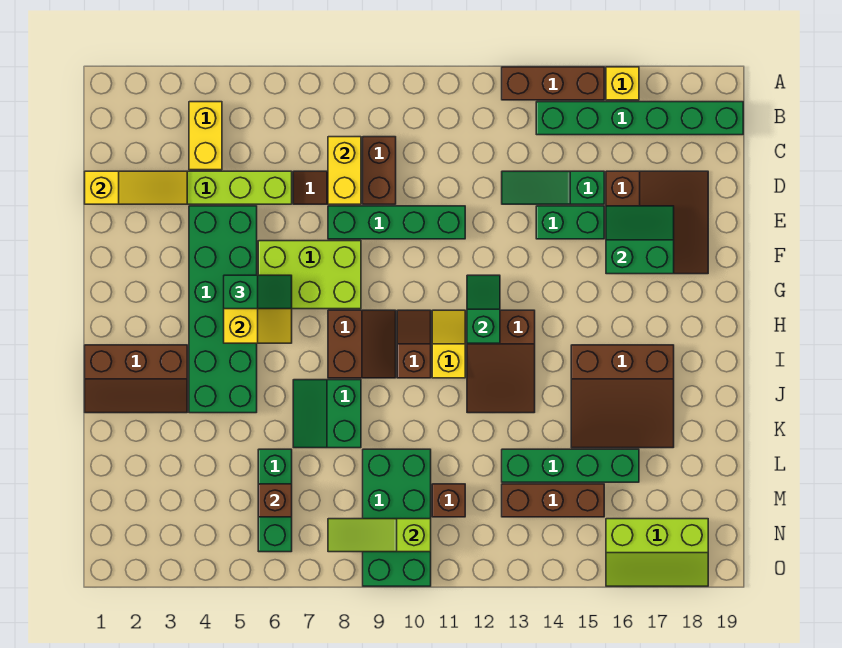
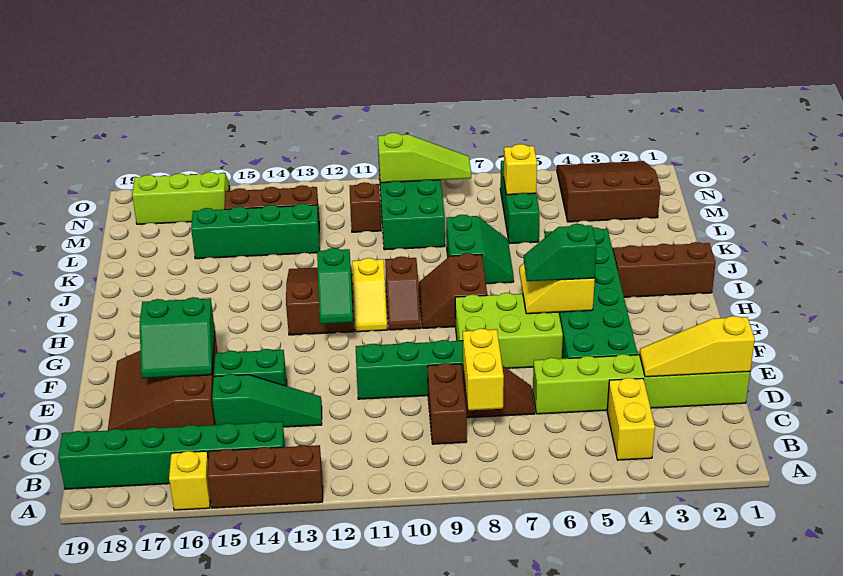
brown slope I15:K17 level 1 top I -> brown slope M2:O4 level 1 top M
brown brick M6 level 2 -> yellow brick M6 level 2

